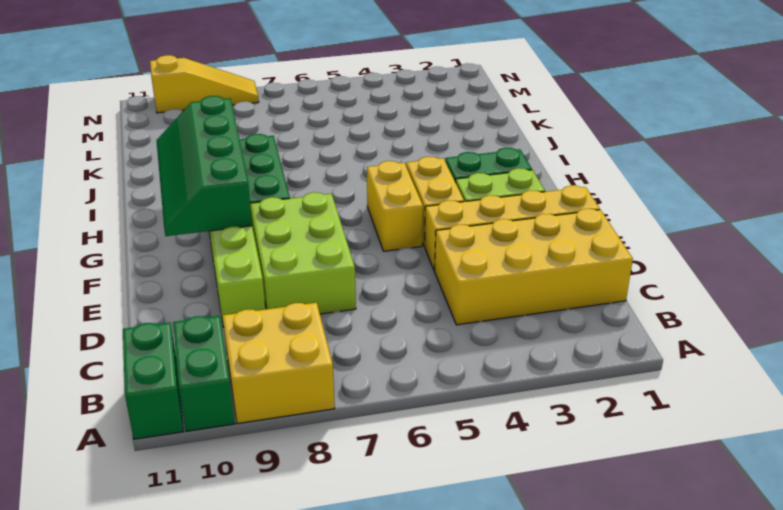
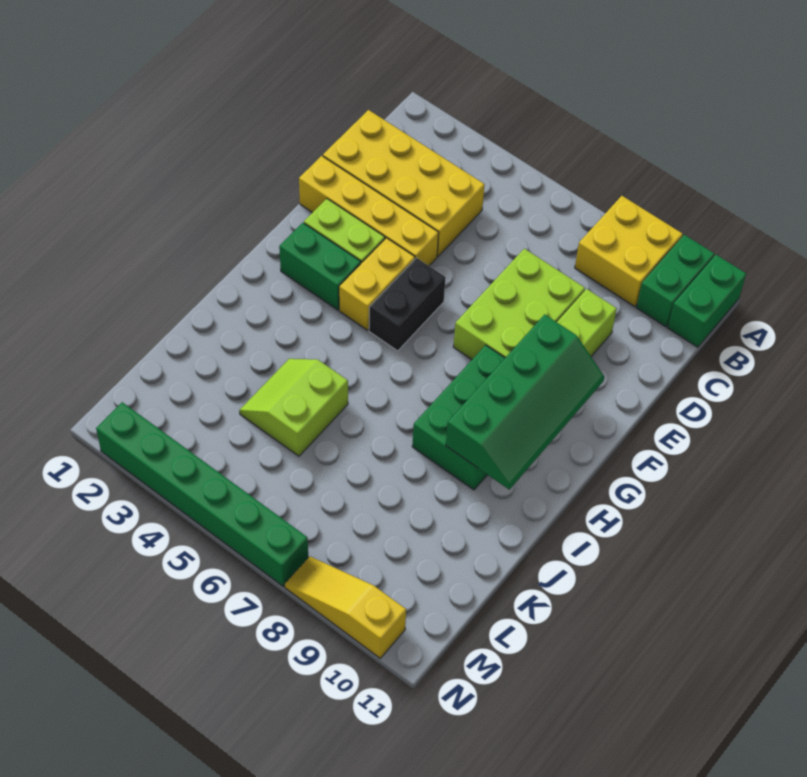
yellow brick F5:G5 level 1 -> black brick F5:G5 level 1
none -> lime slope J4:K5 level 1 top 5
none -> green brick N2:N7 level 1

